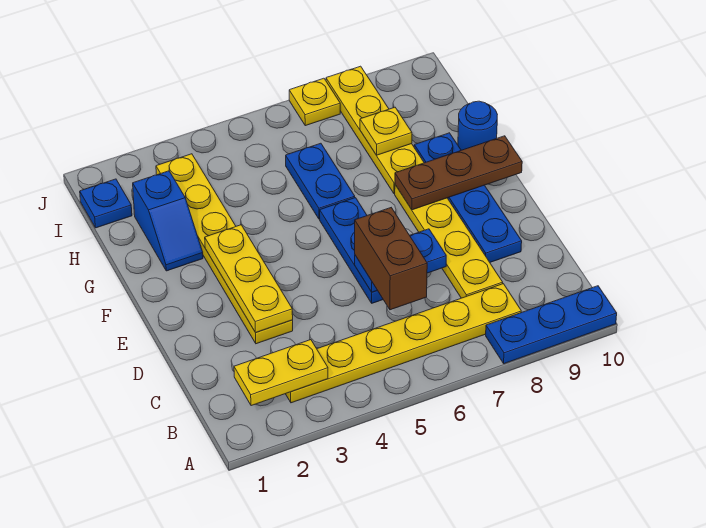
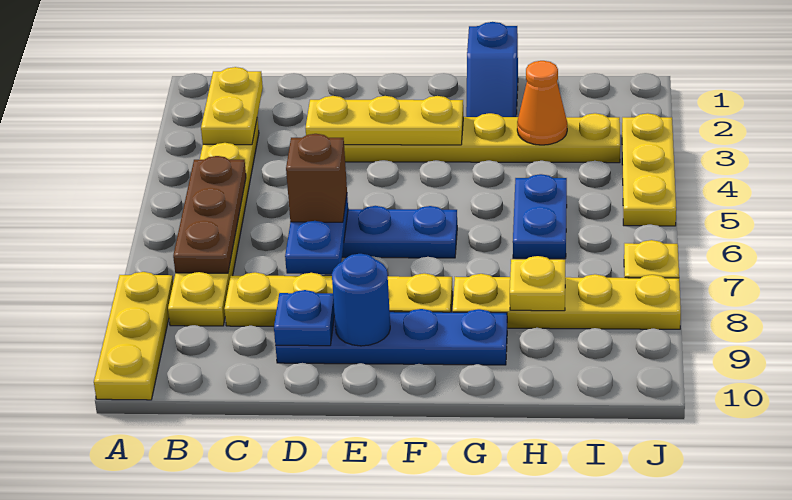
blue plate A8:A10 level 1 -> yellow plate A8:A10 level 1
brown brick C6:D6 level 3 -> brown brick D6 level 3
brown plate F8:F10 level 2 -> brown plate B5:B7 level 2
blue slope G2:H2 level 1 top H -> blue slope G1:G2 level 1 top 1
blue plate G6:H6 level 1 -> blue plate H5:H6 level 1
blue round brick G10 level 1 -> blue round brick E9 level 2
none -> orange cone H3 level 2
blue plate I1 level 1 -> blue plate D9 level 2
none -> yellow plate J3:J5 level 1

